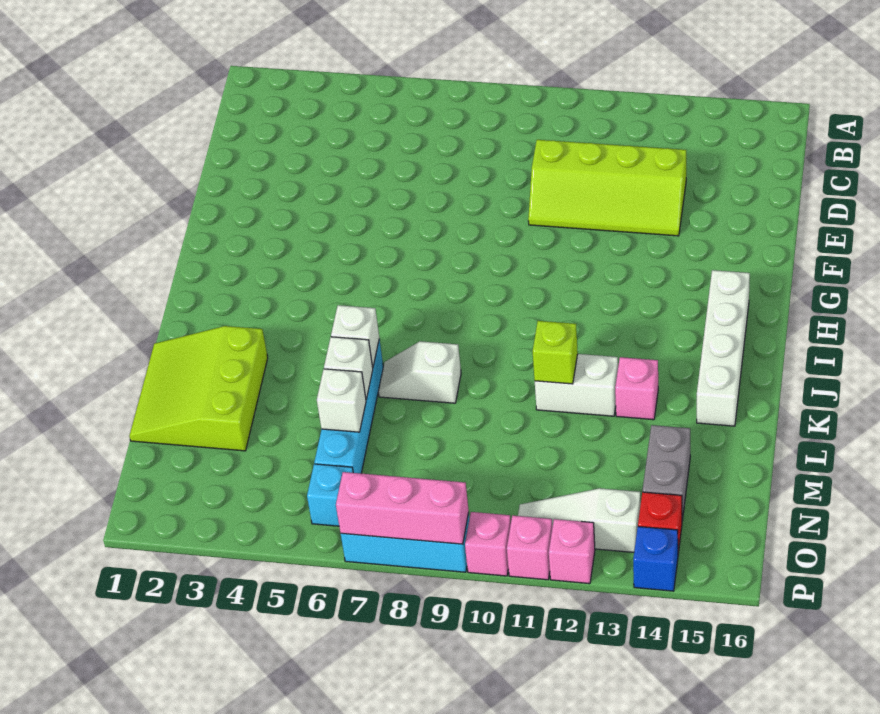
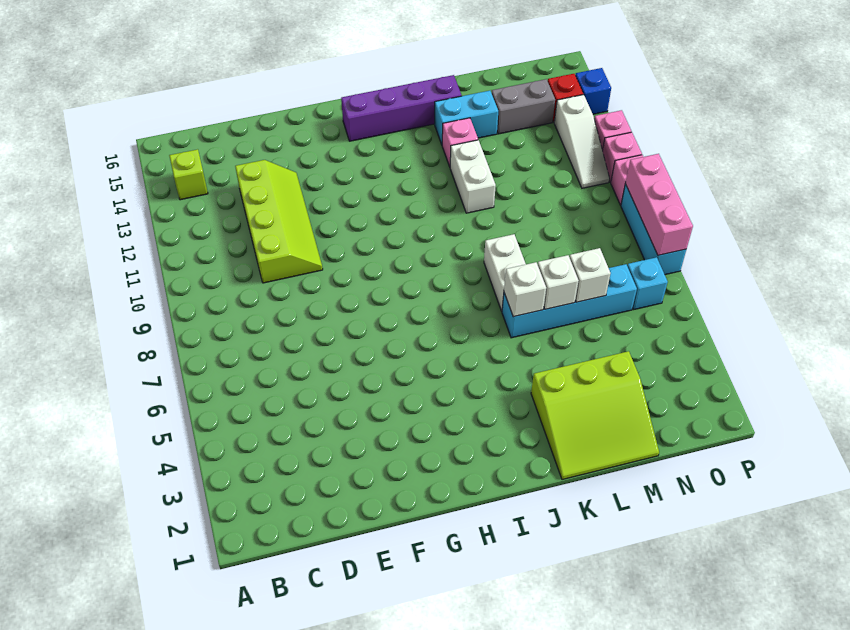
white brick H15:K15 level 1 -> purple brick H15:K15 level 1
white slope K7:K8 level 1 top 8 -> white brick K7:K8 level 1
lime brick K11 level 2 -> lime brick B14 level 1
none -> cyan brick K14:L14 level 1

